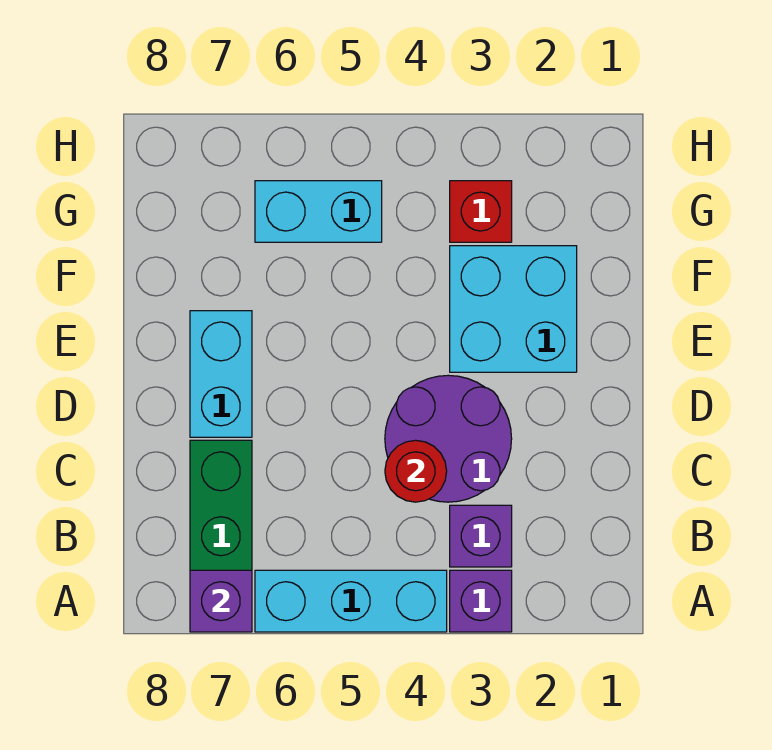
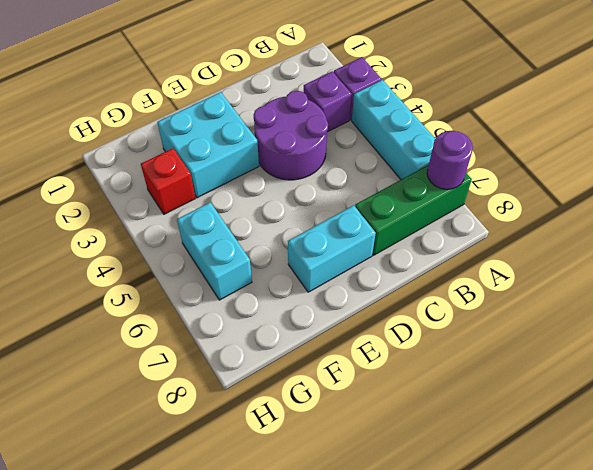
purple brick A7 level 2 -> purple round brick A7 level 2
red round brick C4 level 2 -> none

